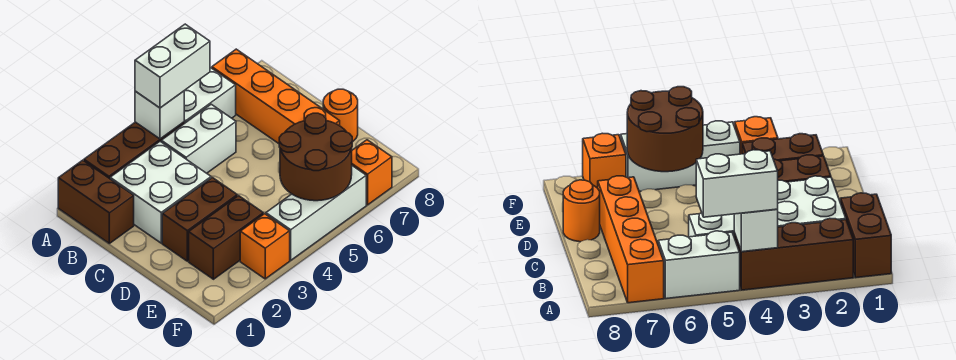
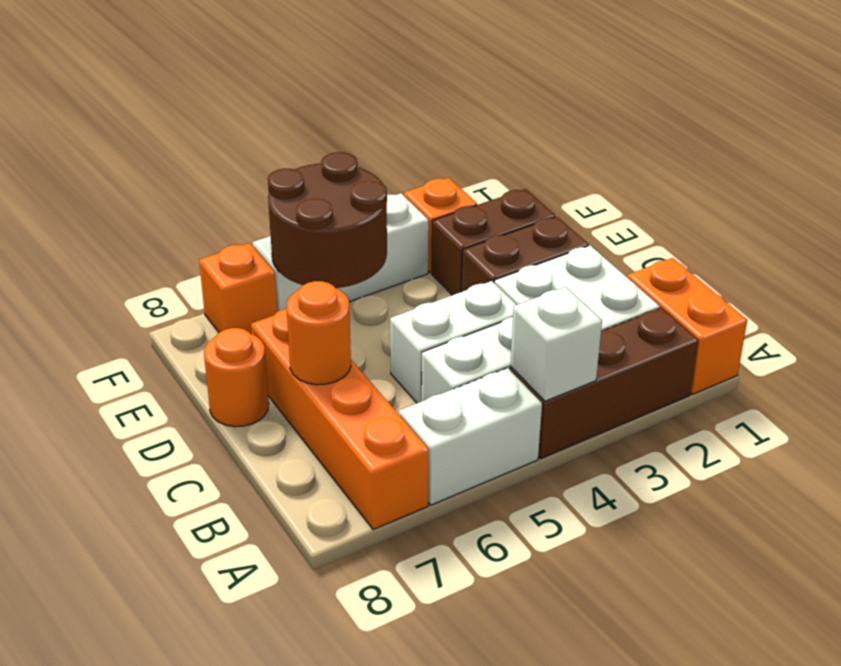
brown brick A1:B1 level 1 -> orange brick A1:B1 level 1
white brick A4:A5 level 3 -> white brick C4:C5 level 1
none -> orange round brick C7 level 2

